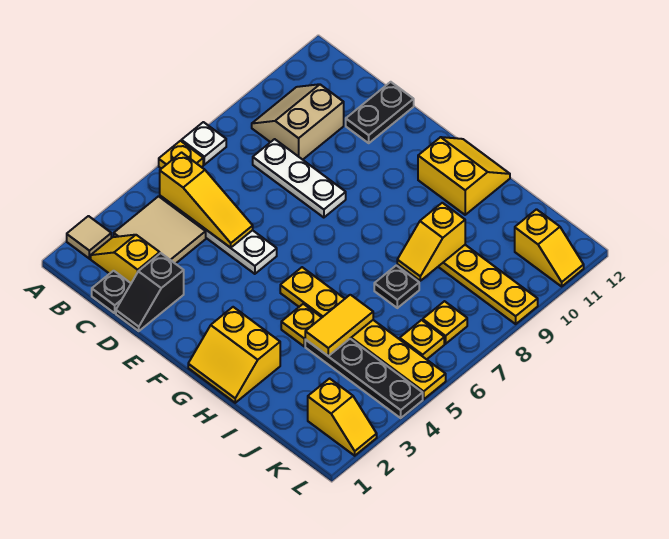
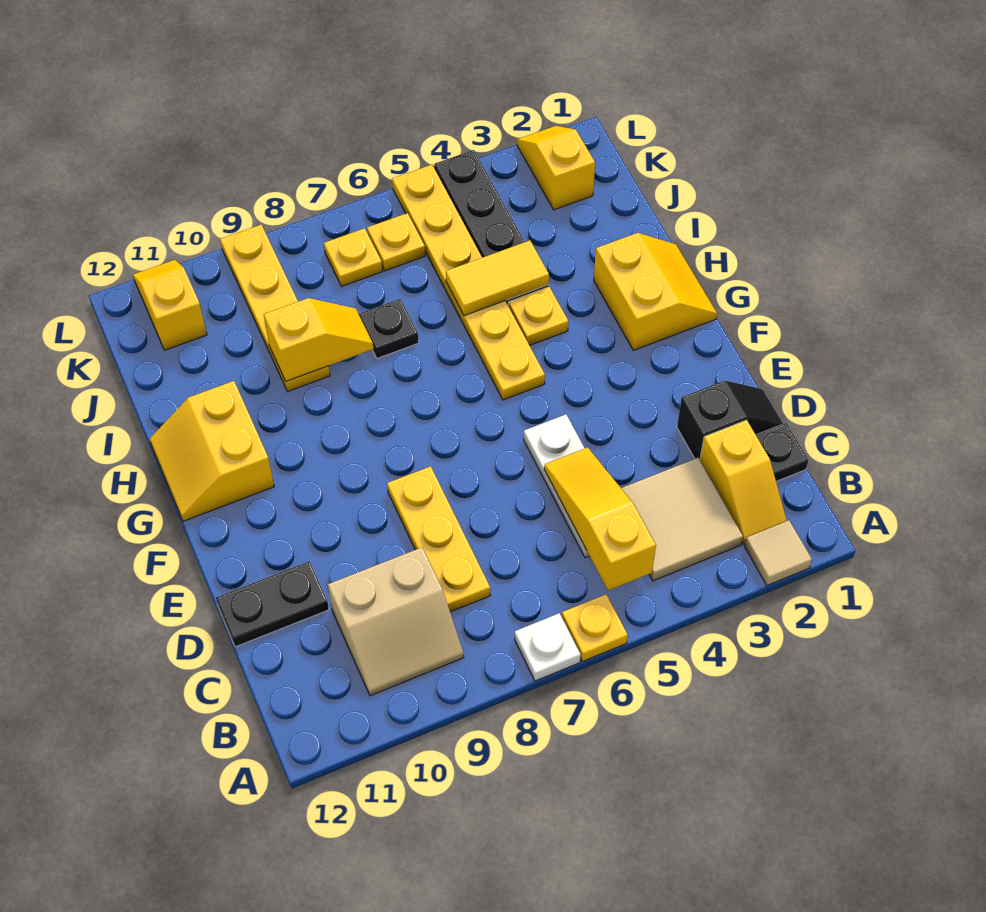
white plate C8:E8 level 1 -> yellow plate C8:E8 level 1

